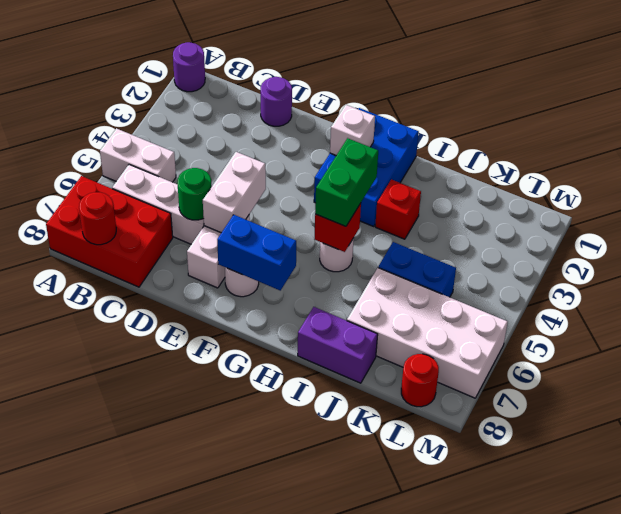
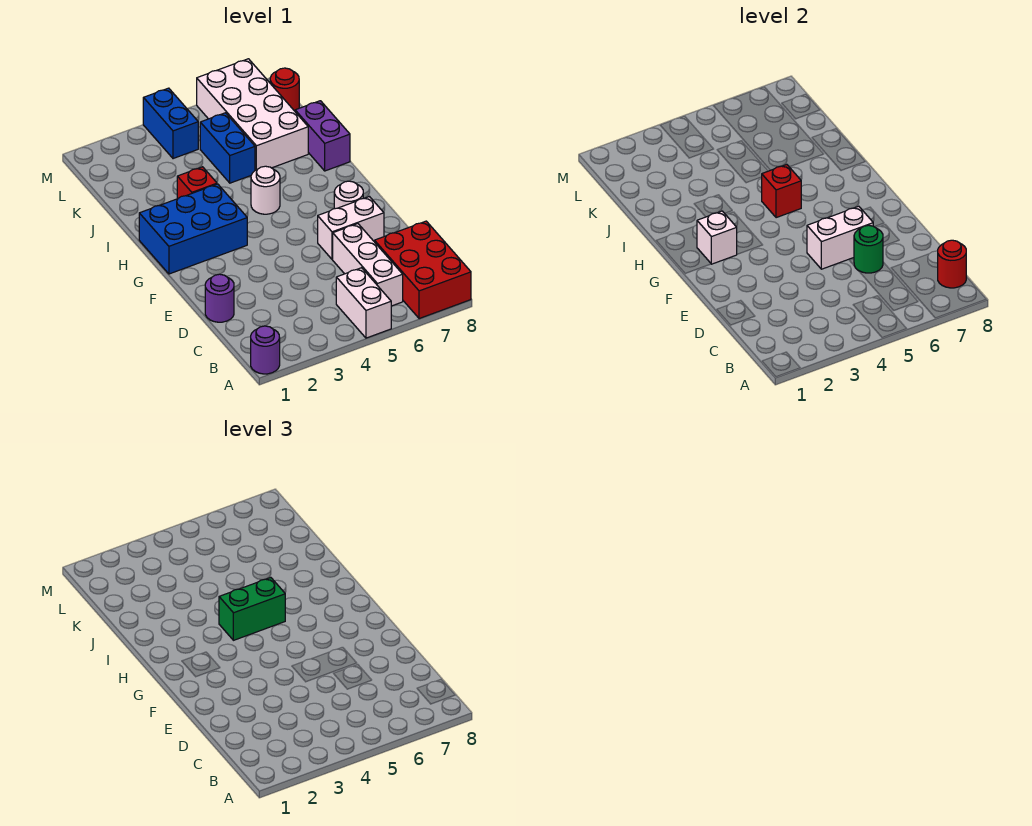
blue brick F7:G7 level 2 -> blue brick L4:M4 level 1

